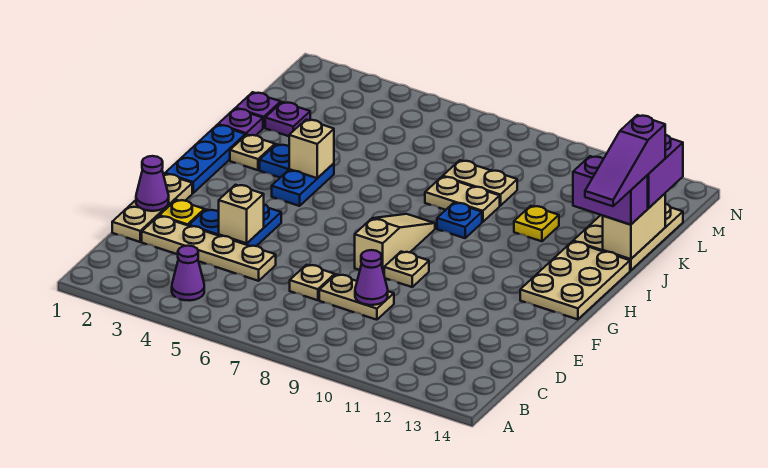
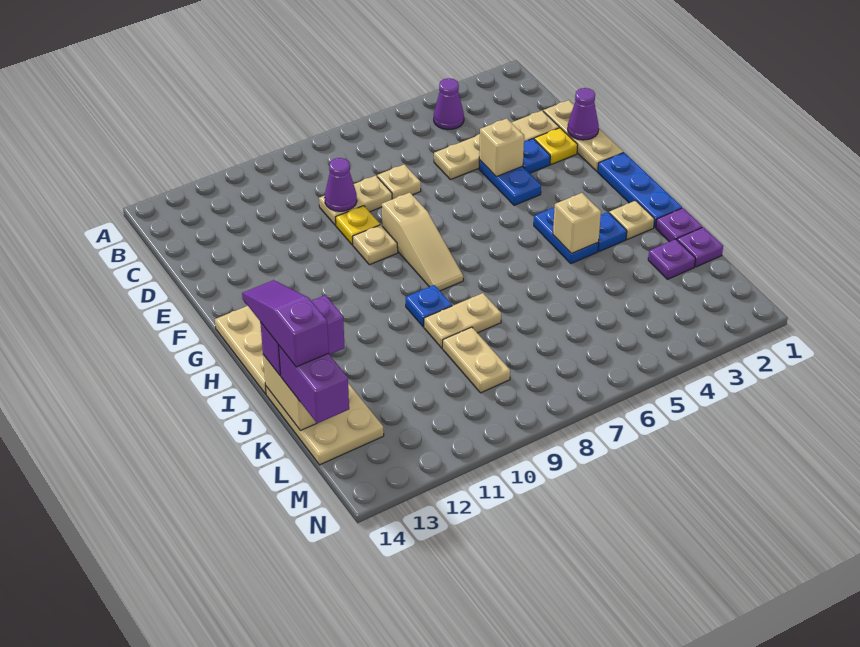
yellow plate J11 level 1 -> yellow plate E9 level 1
tan plate K8:K9 level 1 -> tan plate K9:L9 level 1

